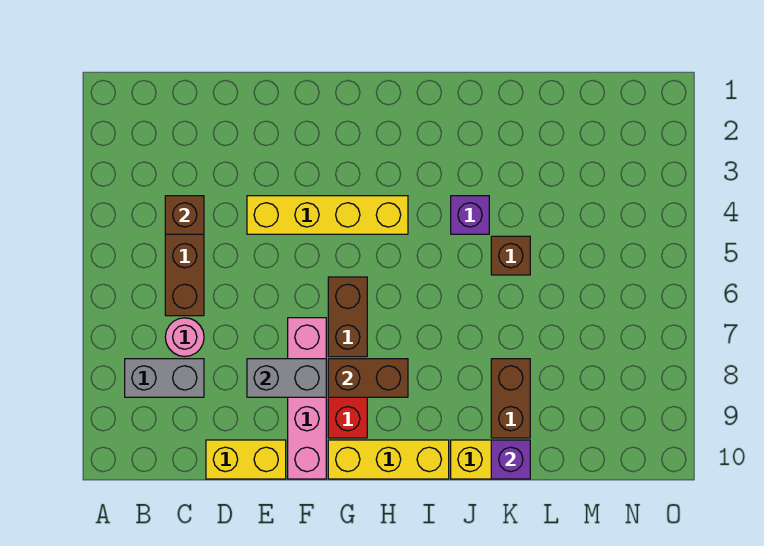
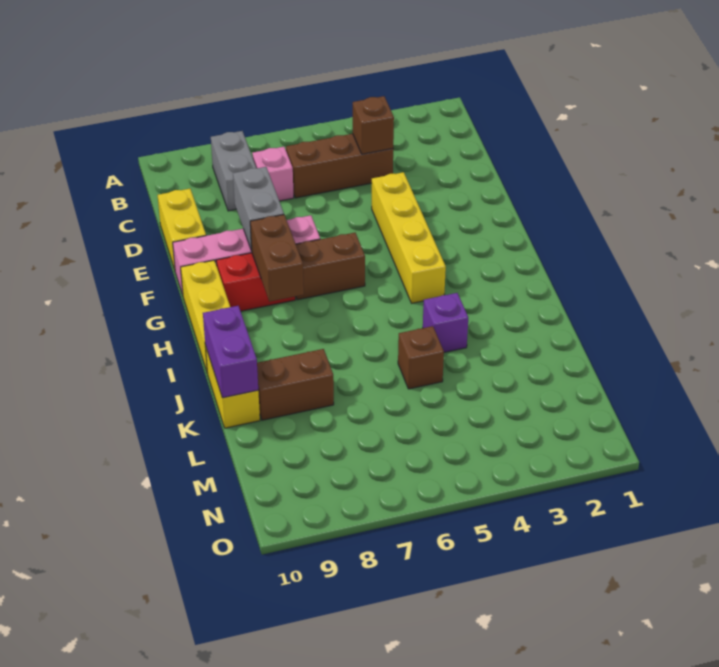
pink round brick C7 level 1 -> pink brick C7 level 1
purple brick K10 level 2 -> purple brick J10:K10 level 2

